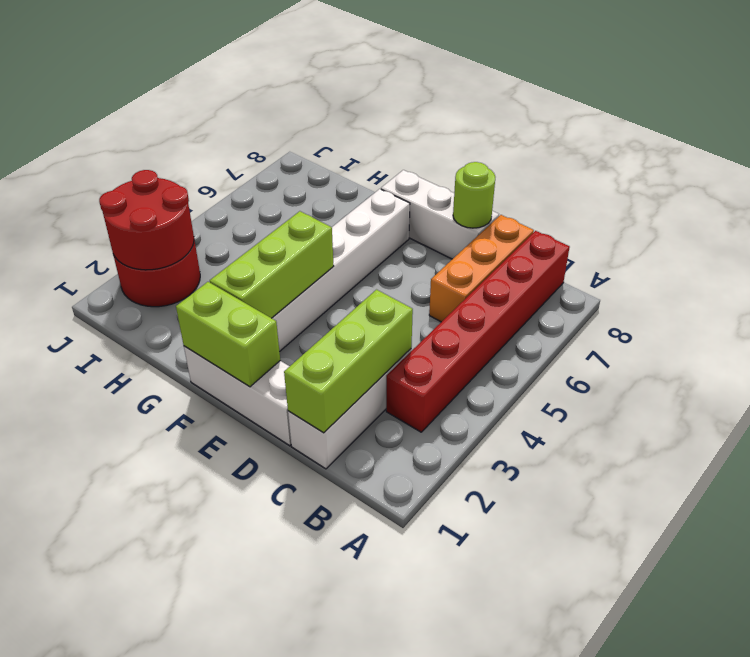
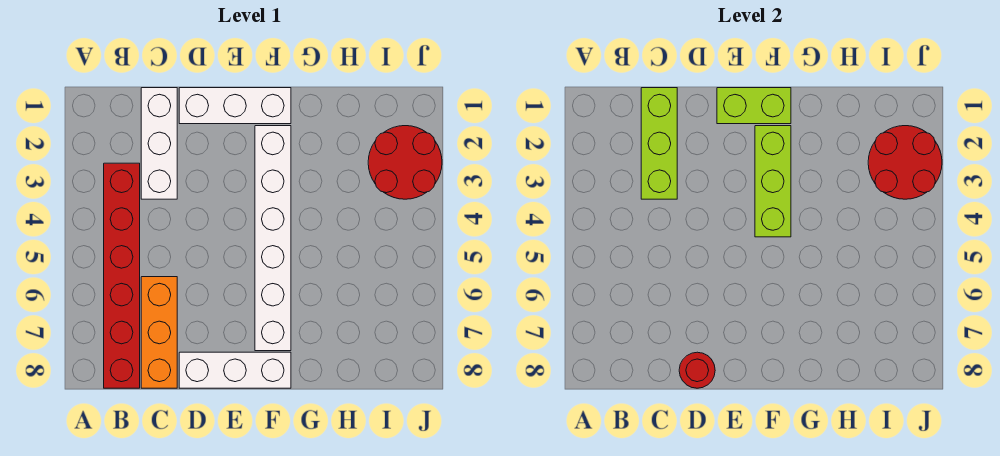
lime round brick D8 level 2 -> red round brick D8 level 2

